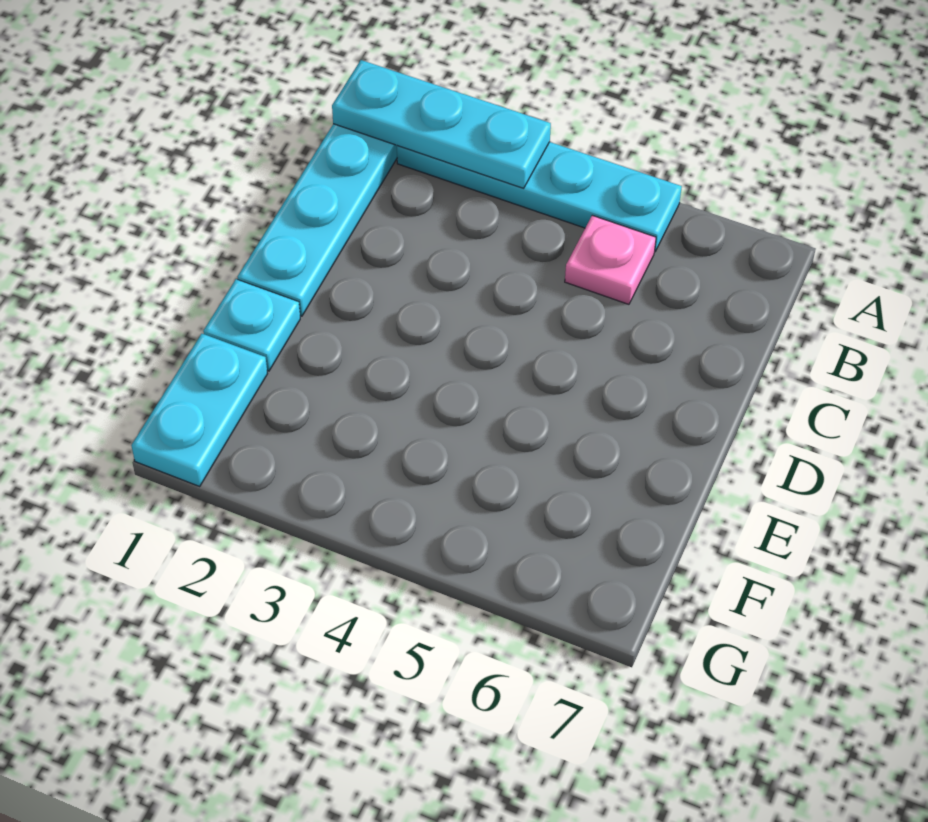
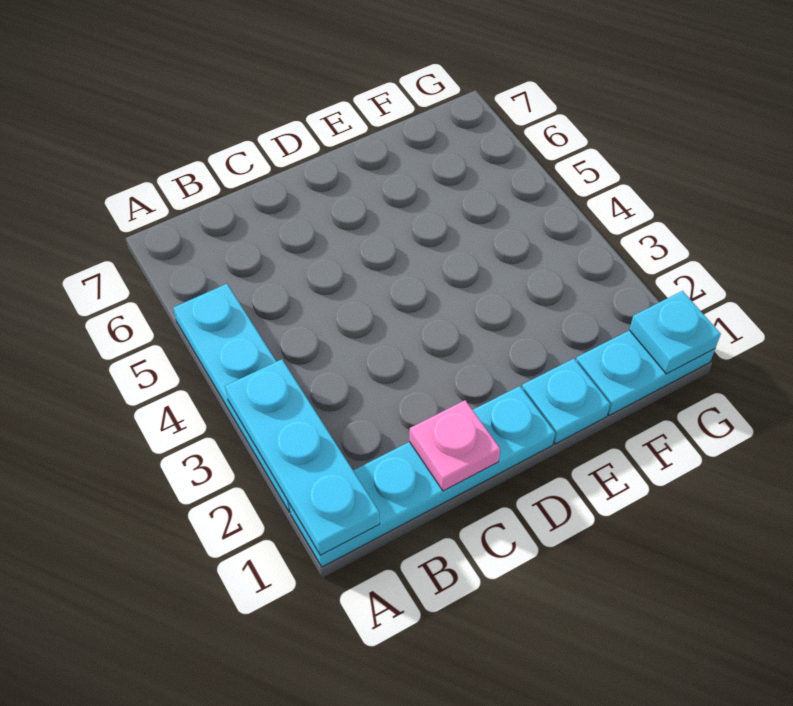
pink plate B5 level 1 -> pink plate C1 level 2
none -> cyan plate G1 level 2

